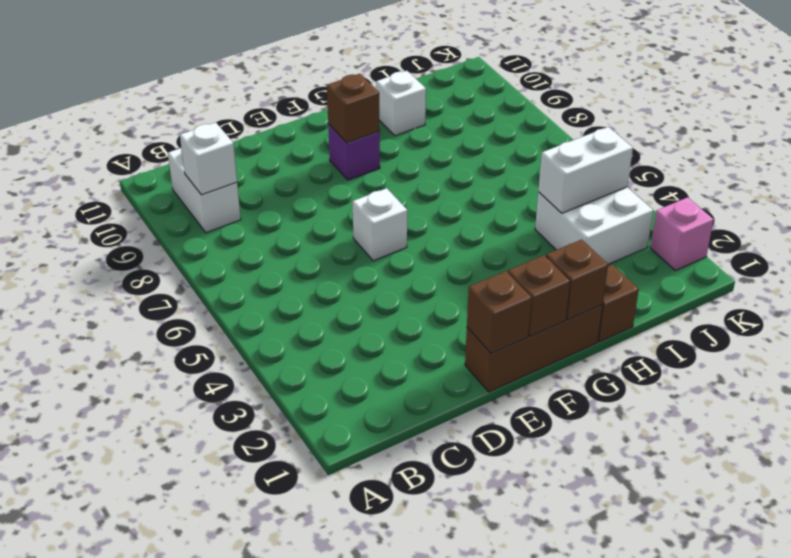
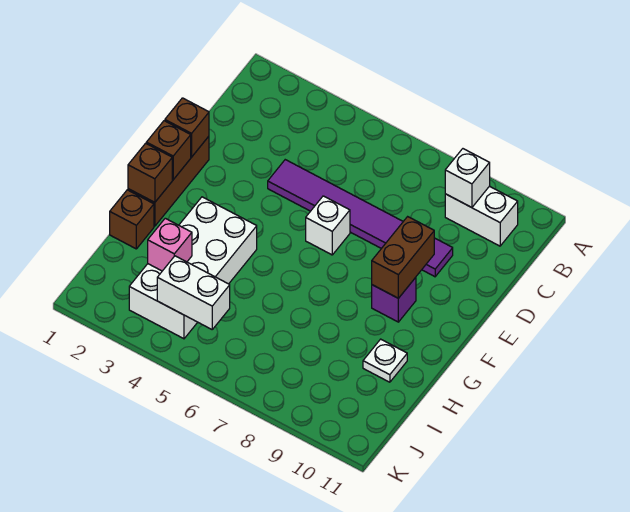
none -> purple tile D4:D9 level 1
brown brick F9 level 2 -> brown brick E9:F9 level 2
white brick H10 level 1 -> white plate H10 level 1
white brick I3:J4 level 1 -> white brick G3:J4 level 1
white brick I4:J4 level 2 -> white brick J4:J5 level 2
pink brick K2 level 1 -> pink brick I3 level 2

